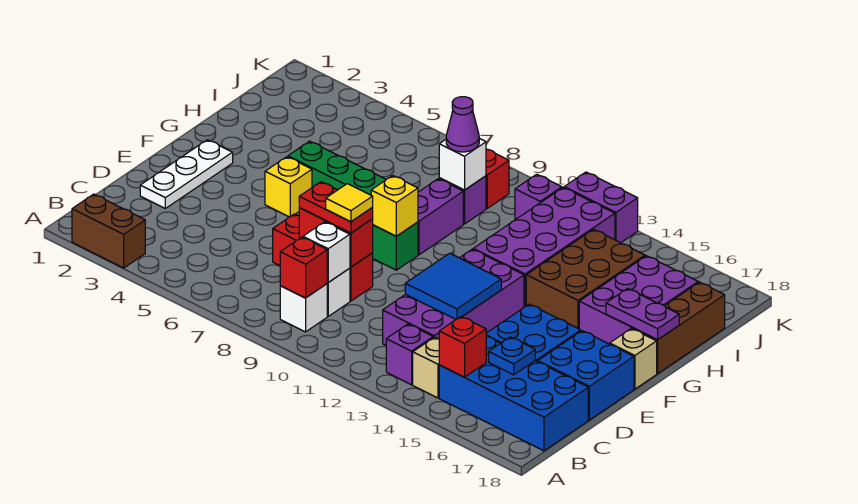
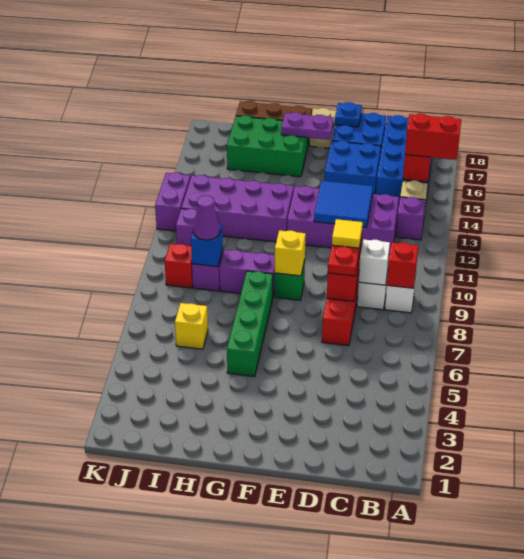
brown brick A2:A3 level 1 -> none
none -> red brick A15:B15 level 3
blue plate C16 level 2 -> blue plate E18 level 2
white plate D2:F2 level 1 -> none
yellow brick F5 level 1 -> yellow brick I6 level 1
brown brick G14:I15 level 1 -> none
purple brick G16:I17 level 1 -> green brick G16:I17 level 1
purple plate G17:G18 level 2 -> purple plate F17:G17 level 2
white brick I9 level 2 -> blue brick I9 level 2

